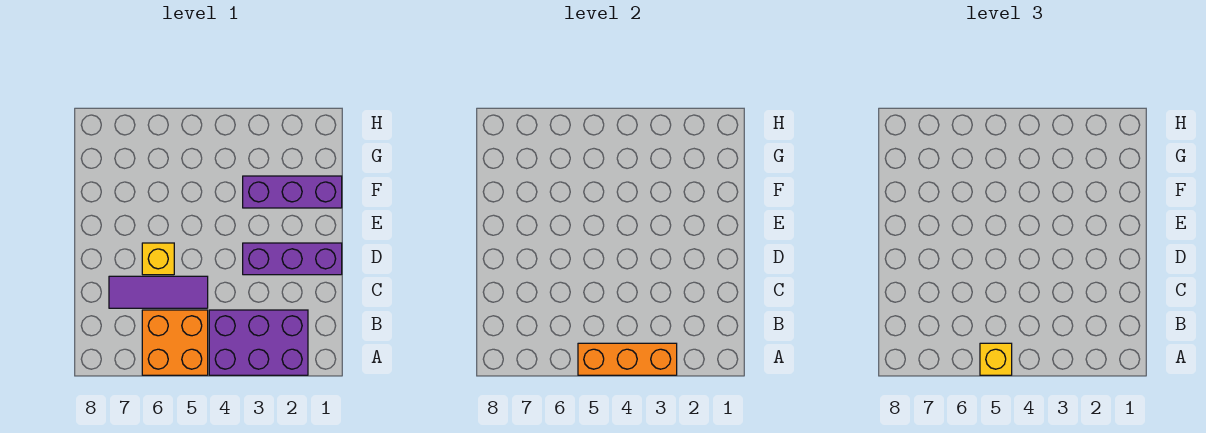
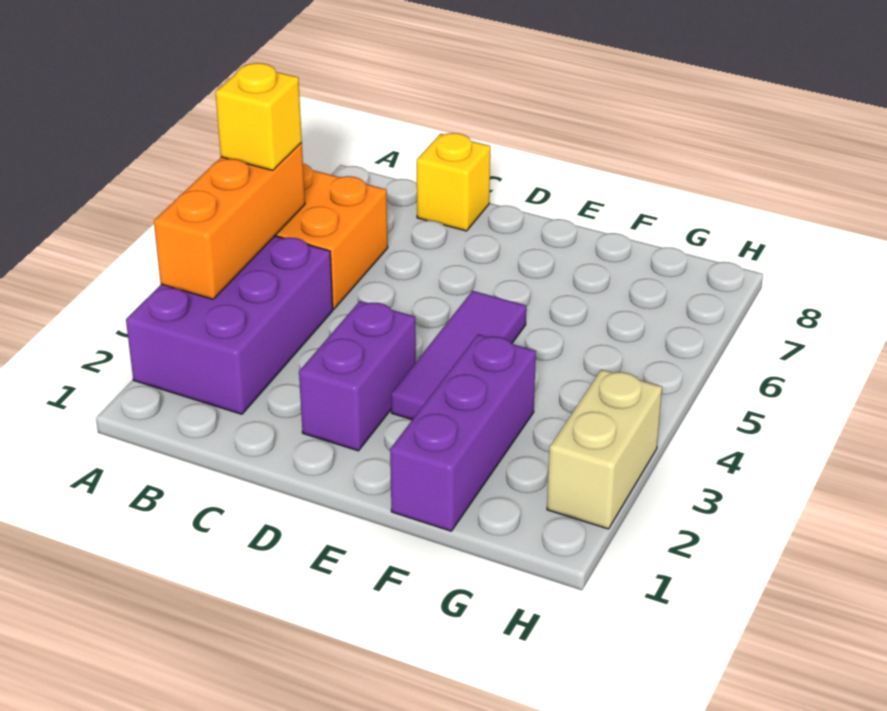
purple tile C5:C7 level 1 -> purple tile E3:E5 level 1
purple brick D1:D3 level 1 -> purple brick D2:D3 level 1
yellow brick D6 level 1 -> yellow brick C8 level 1
none -> tan brick H2:H3 level 1

